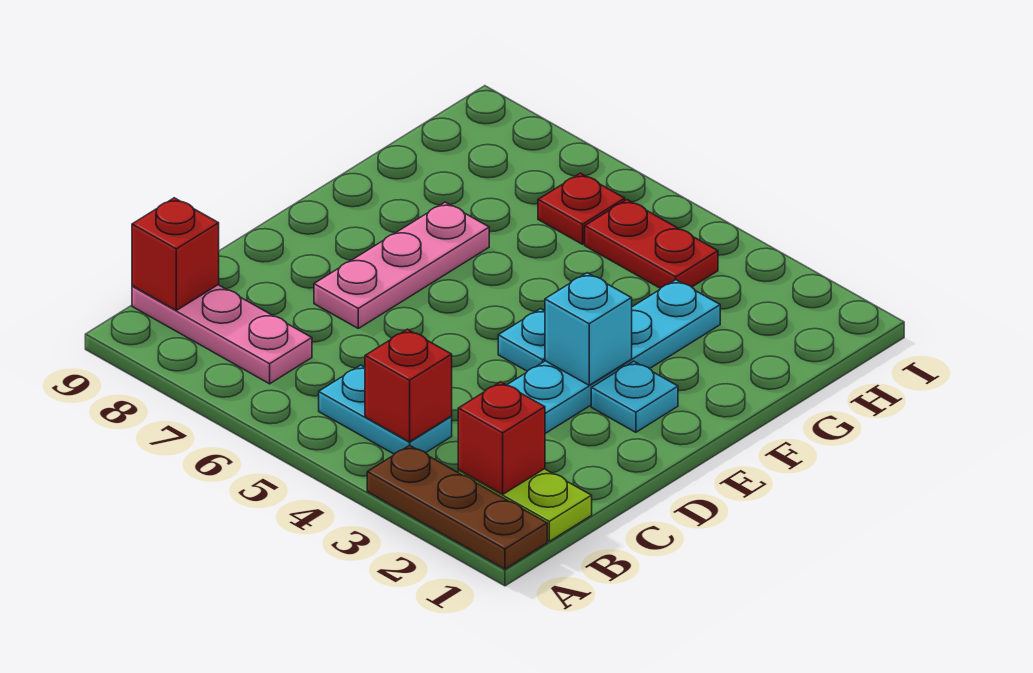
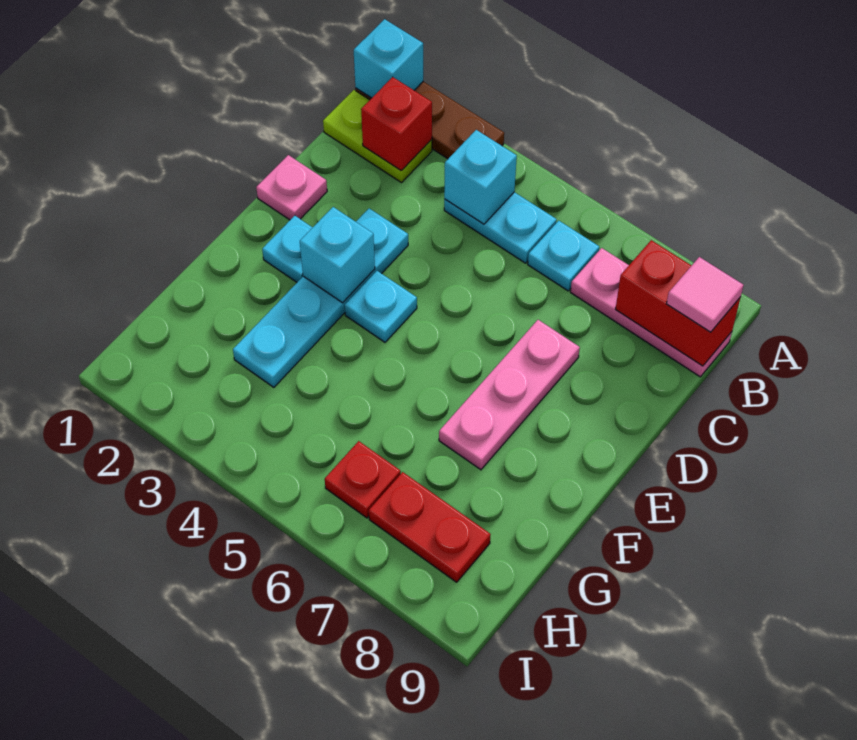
none -> cyan brick A1 level 2
red brick B4 level 2 -> cyan brick B4 level 2
none -> cyan plate B6 level 1
red brick B9 level 2 -> red brick B8:B9 level 2
none -> pink tile B9 level 3
none -> pink plate D1 level 1
red plate H4:H5 level 1 -> red plate H7:H8 level 1

